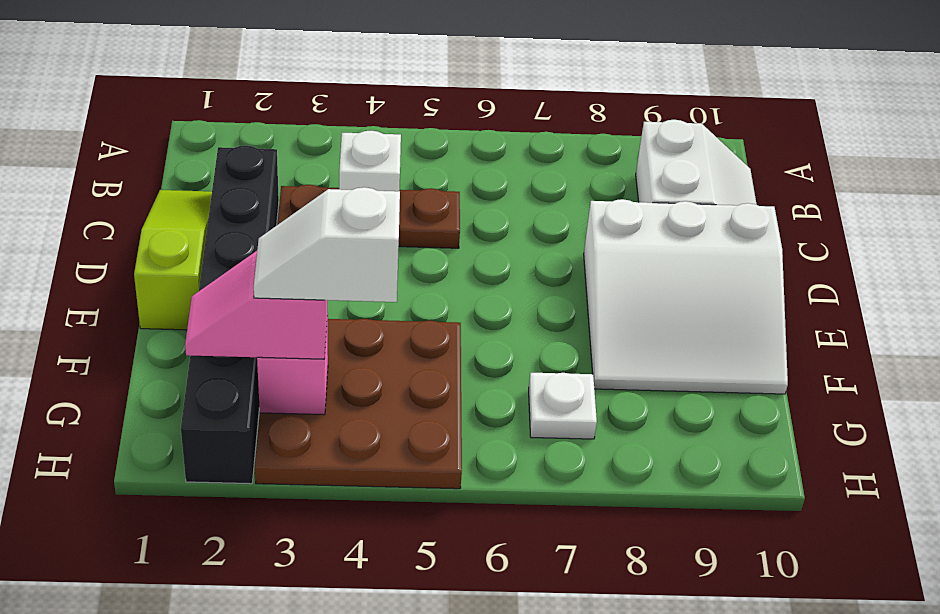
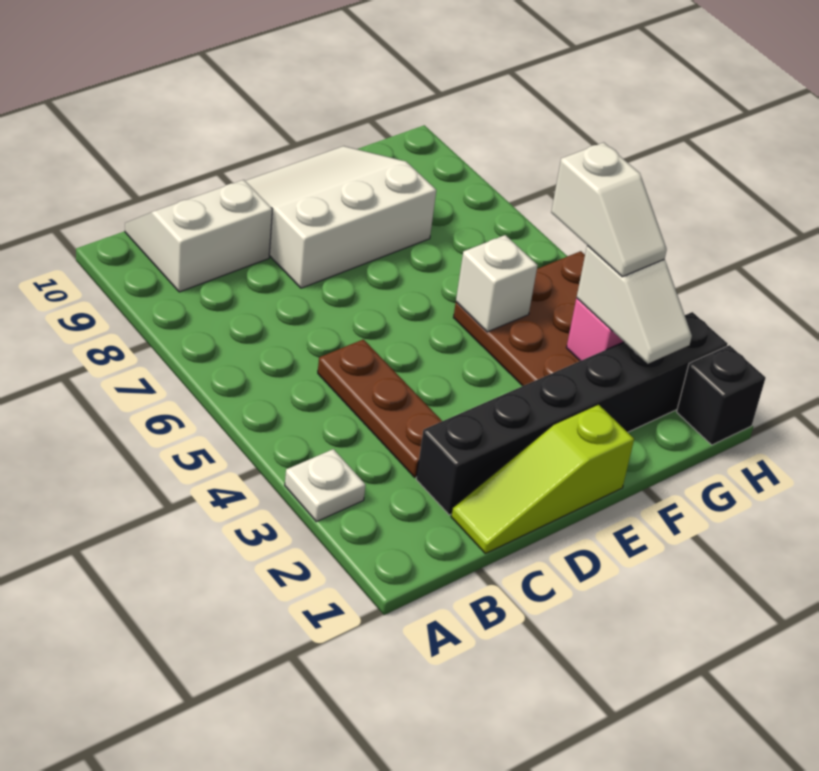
white brick C4 level 2 -> white brick F5 level 2
white slope D8:F10 level 1 top D -> white slope D8:F10 level 1 top 8
pink slope G2:G3 level 3 top 3 -> white slope G2:G3 level 3 top 3
white plate G7 level 1 -> white plate A3 level 1
none -> black brick H1 level 1

